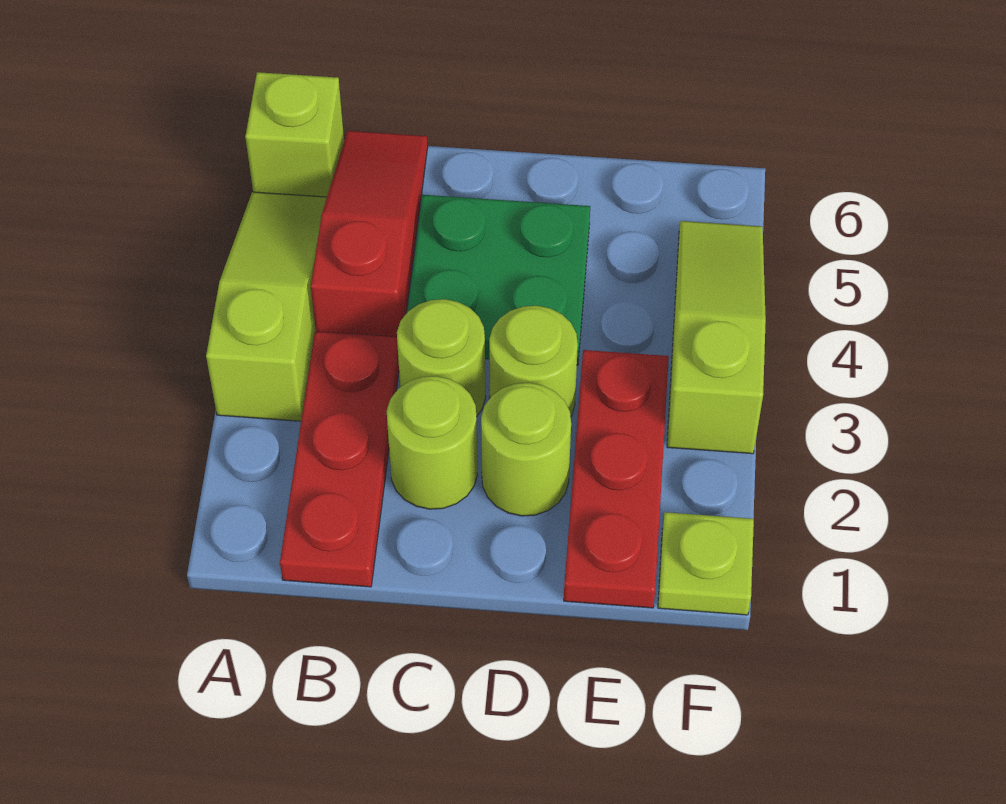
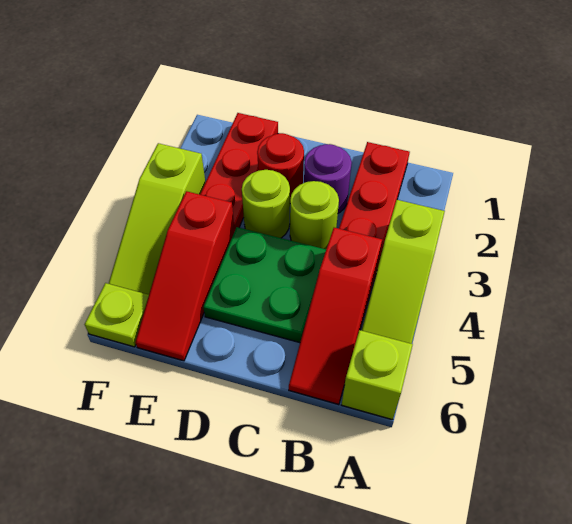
lime round brick C2 level 1 -> purple round brick C2 level 1
lime round brick D2 level 1 -> red round brick D2 level 1
none -> red slope E4:E6 level 1 top 4
lime plate F1 level 1 -> lime plate F6 level 1

